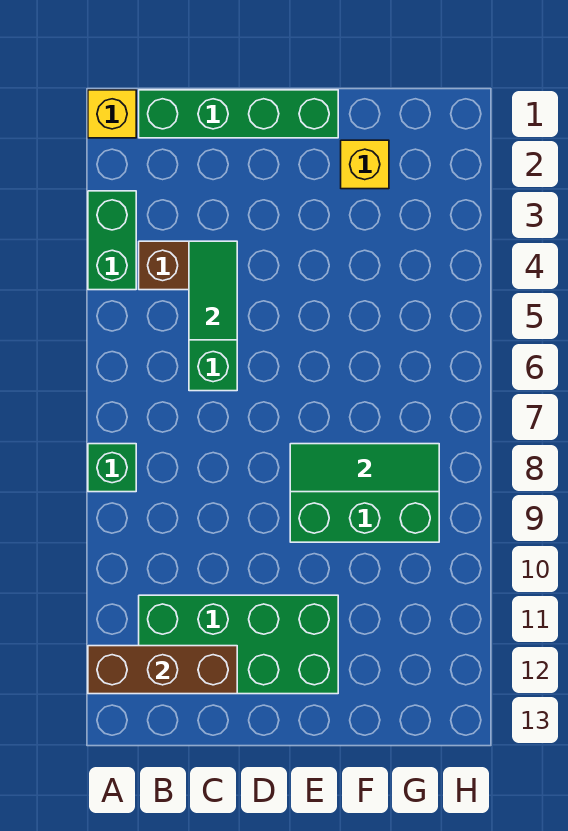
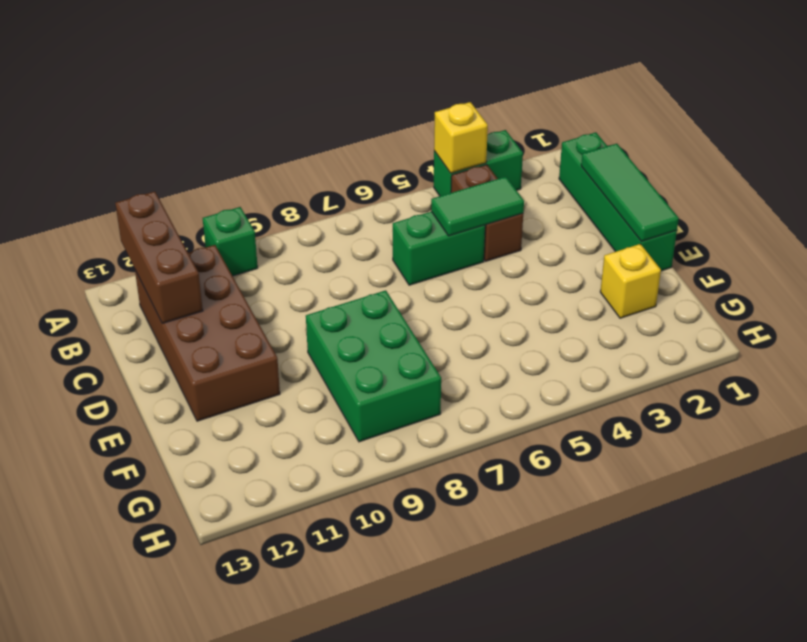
yellow brick A1 level 1 -> yellow brick A4 level 2
green brick A8 level 1 -> green brick A10 level 1
green brick B11:E12 level 1 -> brown brick B11:E12 level 1
green tile E8:G8 level 2 -> green tile C1:E1 level 2

